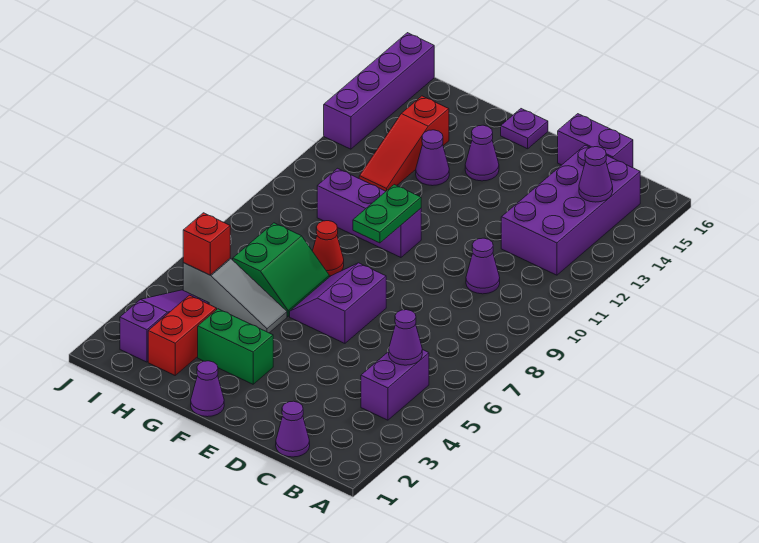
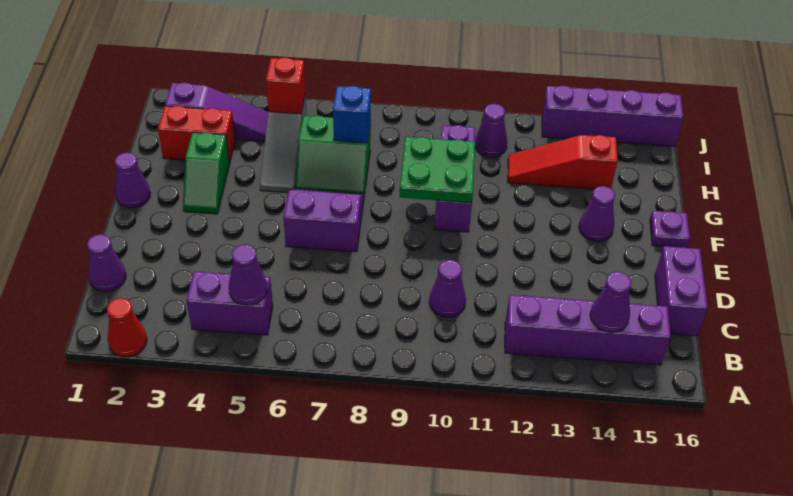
purple brick B12:C15 level 1 -> purple brick B12:B15 level 1
green brick F3:G3 level 1 -> green slope F3:G3 level 1 top G
green plate F9:F10 level 2 -> green plate F9:G10 level 2
red cone G8 level 1 -> red cone A2 level 1
purple cone G13 level 1 -> purple cone I11 level 1
none -> blue brick H7 level 2

